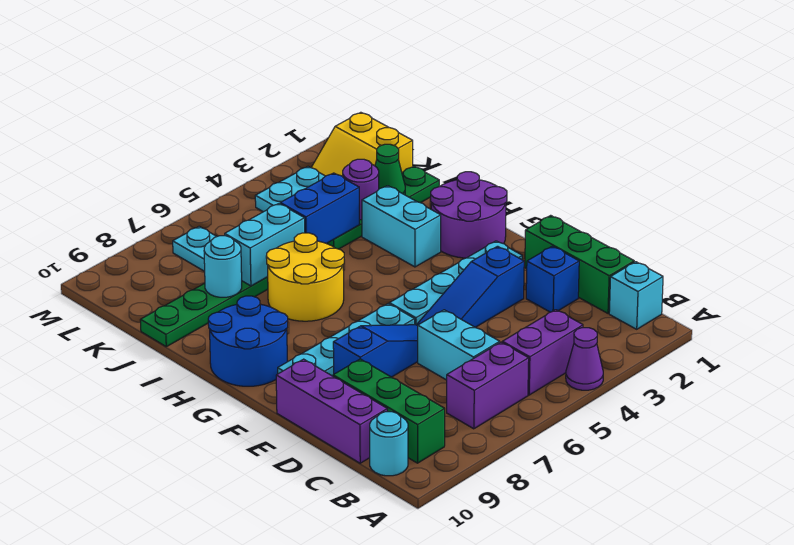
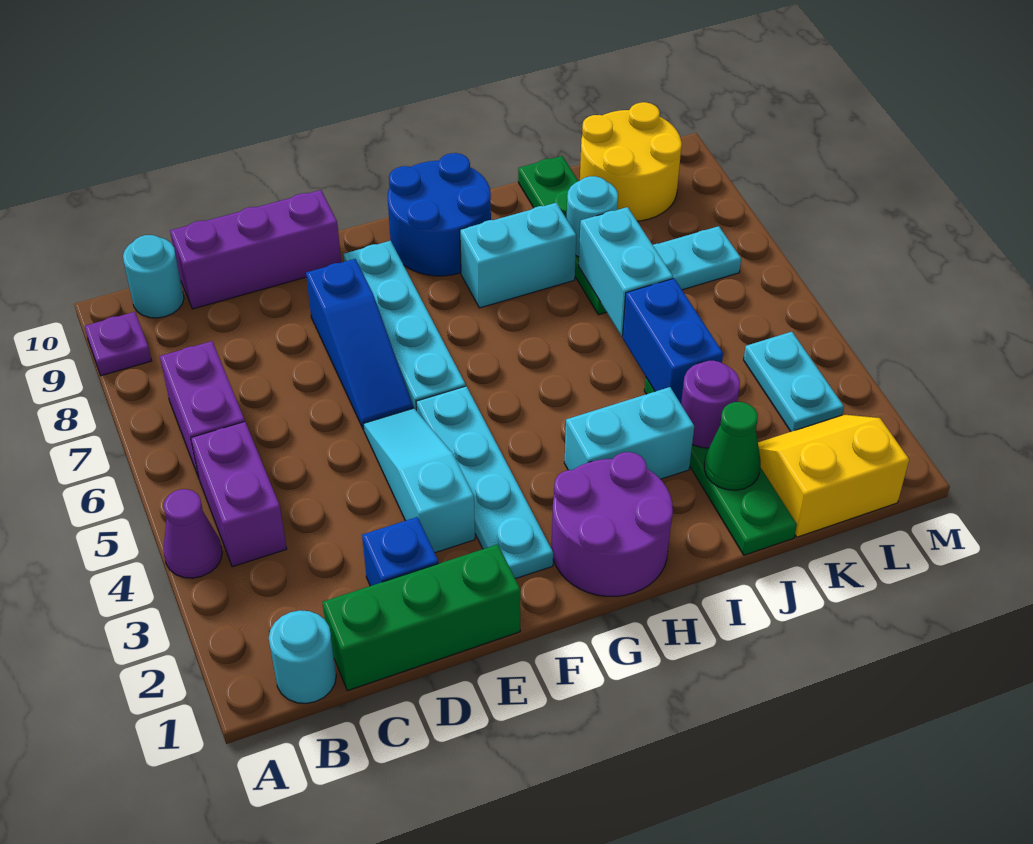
none -> purple plate A9 level 1
cyan brick B1 level 1 -> cyan round brick B1 level 1
green brick B9:D9 level 1 -> none
cyan brick C6:D6 level 1 -> cyan brick H8:I8 level 1
blue slope E3:E5 level 1 top 3 -> cyan slope E3:E5 level 1 top 3
yellow round brick H6:I7 level 1 -> yellow round brick K9:L10 level 1

